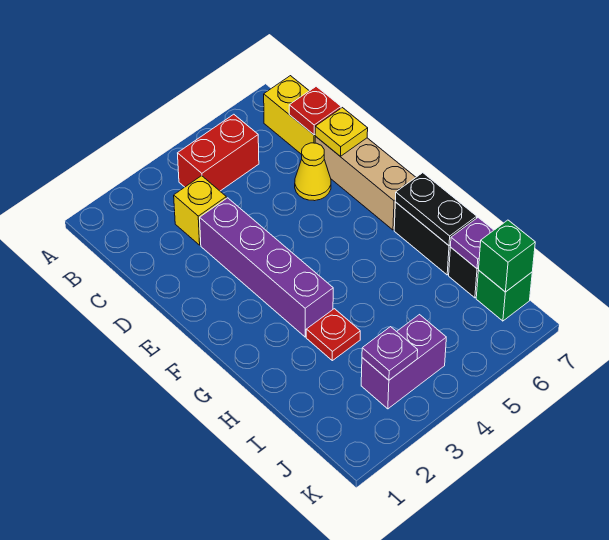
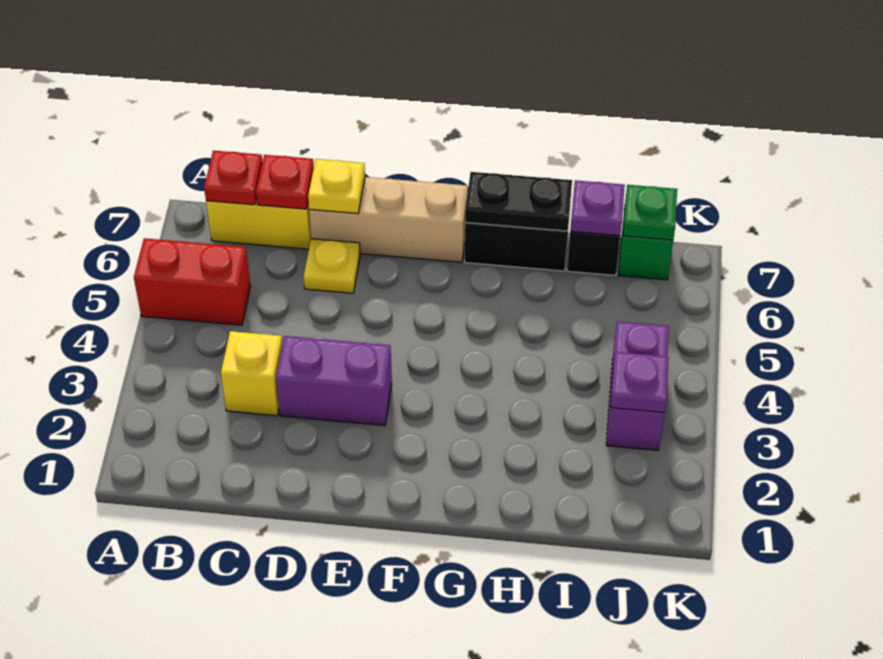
red brick B4:B5 level 1 -> red brick A5:B5 level 1
purple brick D3:G3 level 1 -> purple brick D3:E3 level 1
yellow cone D6 level 1 -> yellow plate D6 level 1
red plate H3 level 1 -> red plate B7 level 2
green brick J7 level 2 -> green plate J7 level 2

